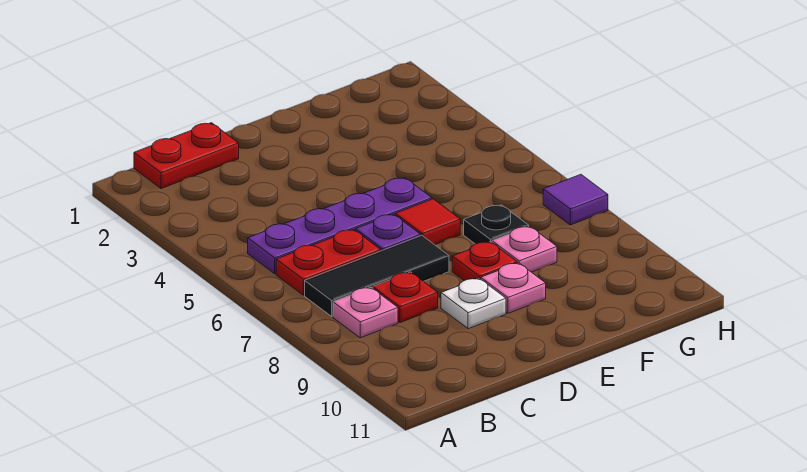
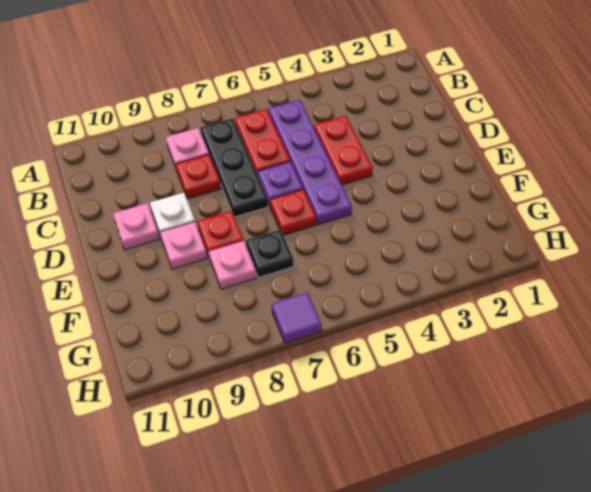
red plate B1:C1 level 1 -> red plate C4:D4 level 1
black tile B7:D7 level 1 -> black plate B7:D7 level 1
none -> pink plate D10 level 1
red tile E6 level 1 -> red plate E6 level 1

